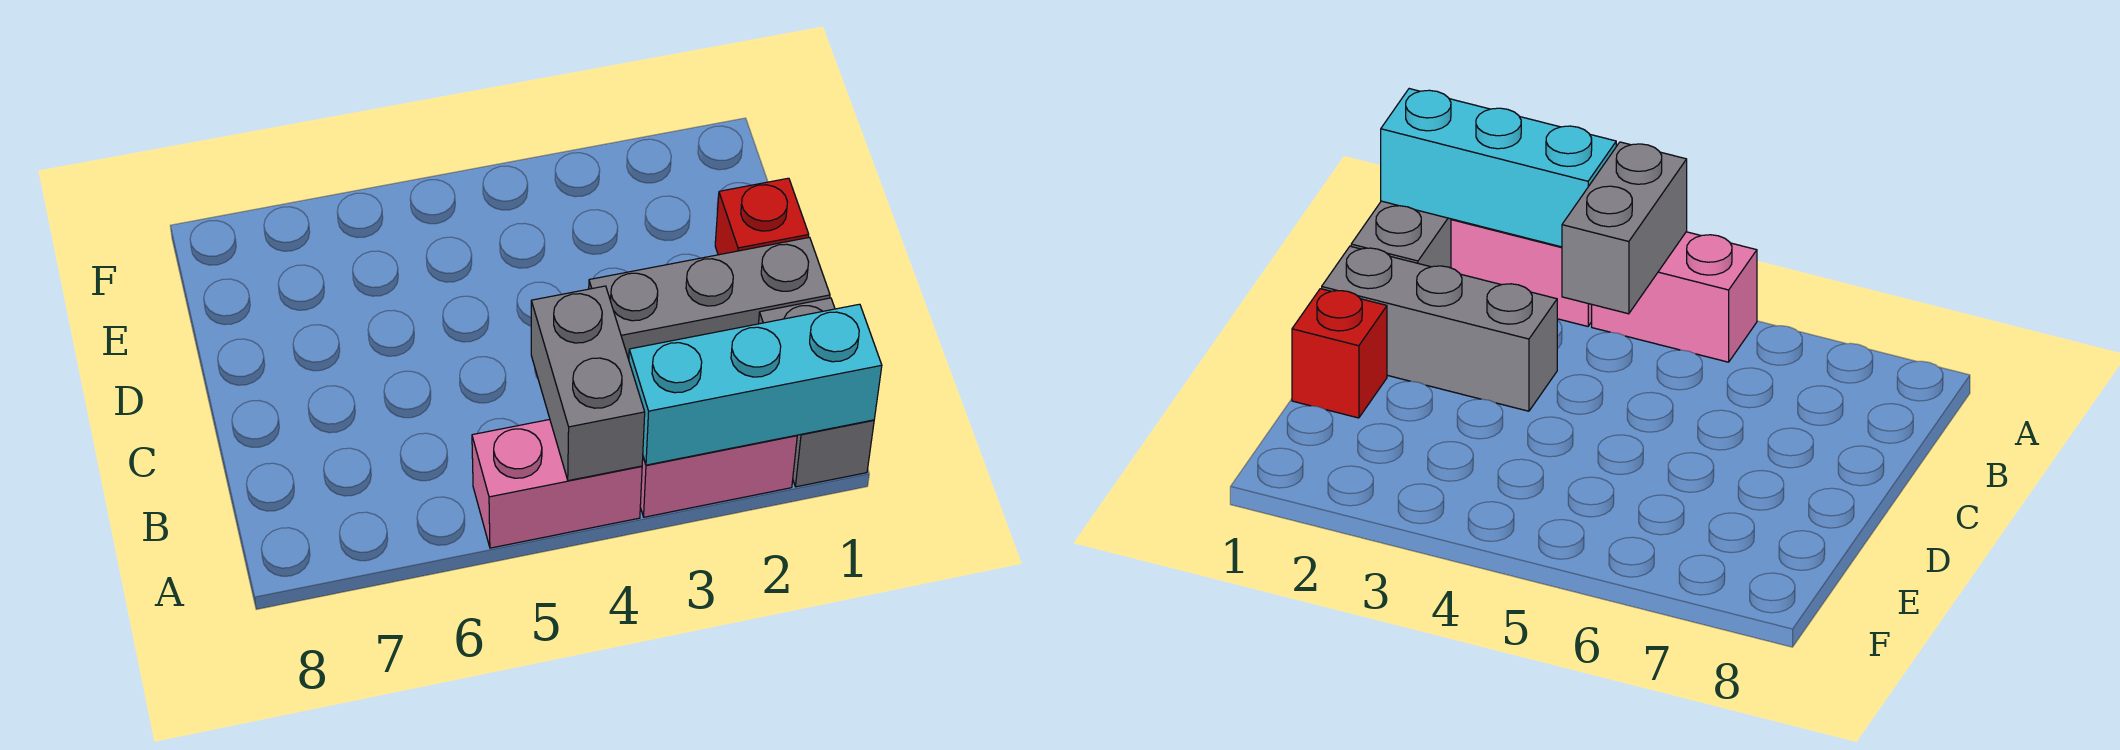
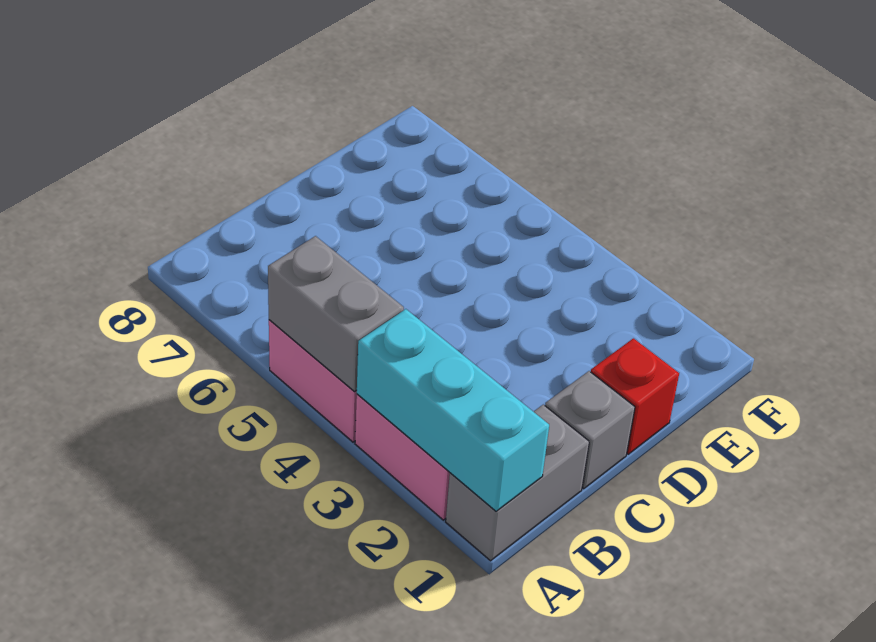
grey brick A4:B4 level 2 -> grey brick A4:A5 level 2
grey brick C1:C3 level 1 -> grey brick C1 level 1

